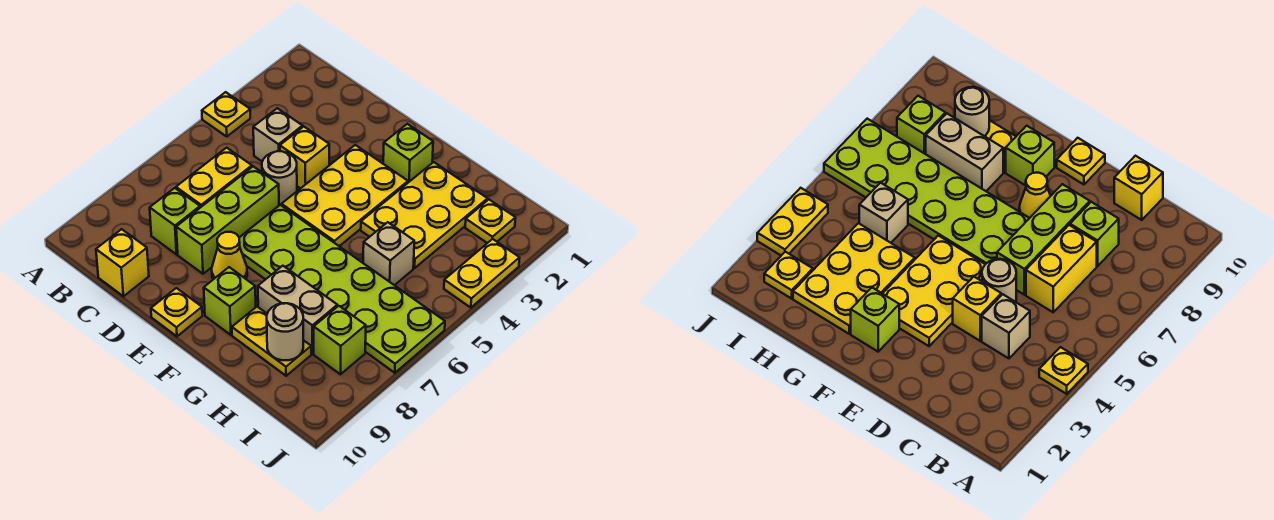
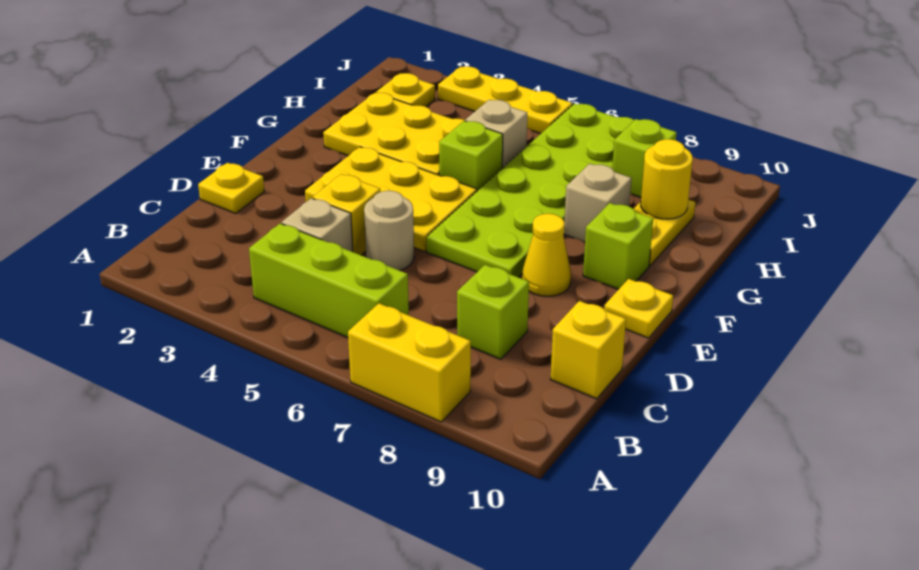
yellow plate A4 level 1 -> yellow plate D1 level 1
yellow brick C6:C7 level 1 -> yellow brick A7:A8 level 1
lime brick D6:D8 level 1 -> lime brick B4:B6 level 1
lime brick F2 level 1 -> lime brick G5 level 1
tan brick G8:H8 level 1 -> tan brick G8 level 1
tan round brick H9 level 2 -> yellow round brick H9 level 2
yellow plate J3:J4 level 1 -> yellow plate J3:J5 level 1

